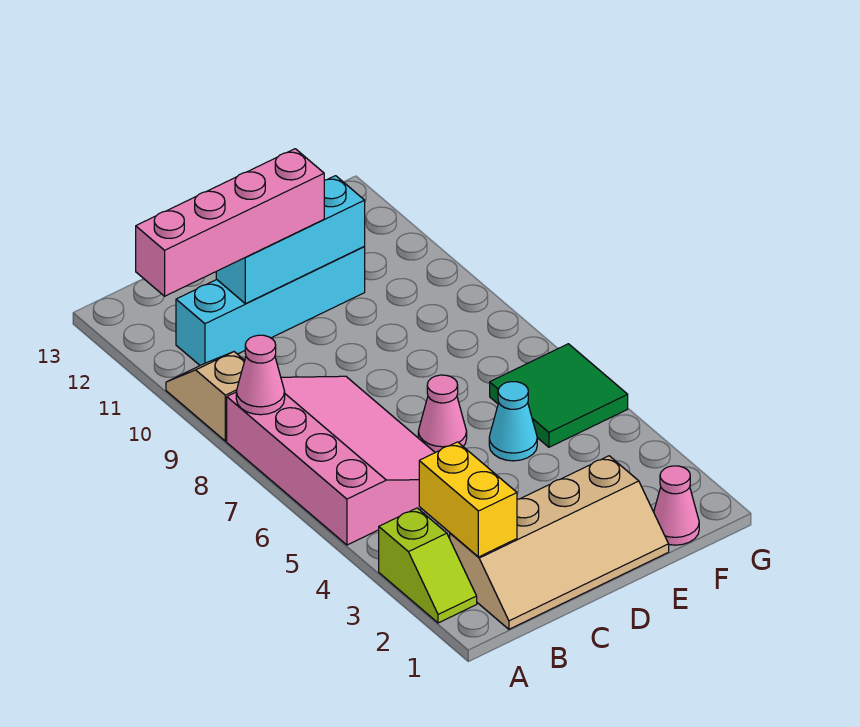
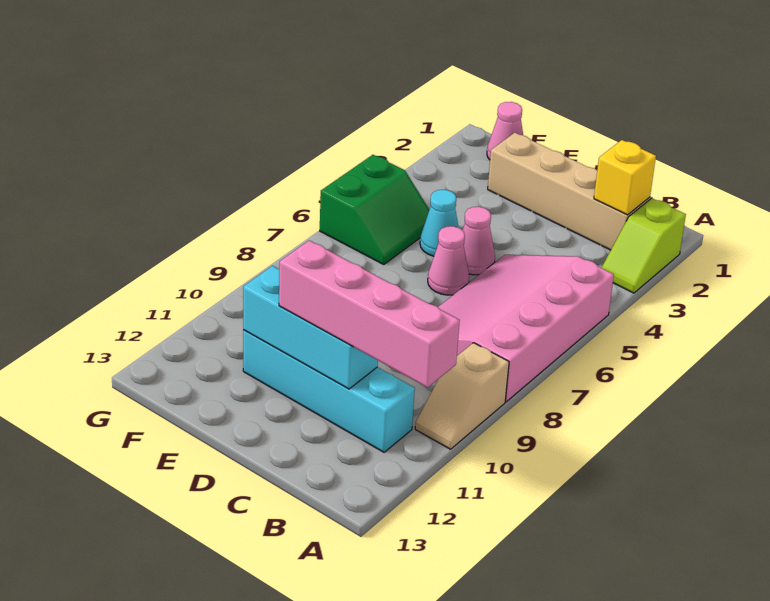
lime slope A2:A3 level 1 top 3 -> lime slope A2:A3 level 1 top 2
pink cone A8 level 2 -> pink cone D5 level 1
yellow brick B2:B3 level 2 -> yellow brick B2 level 2
green tile F5:G6 level 1 -> green slope F5:G6 level 1 top G

